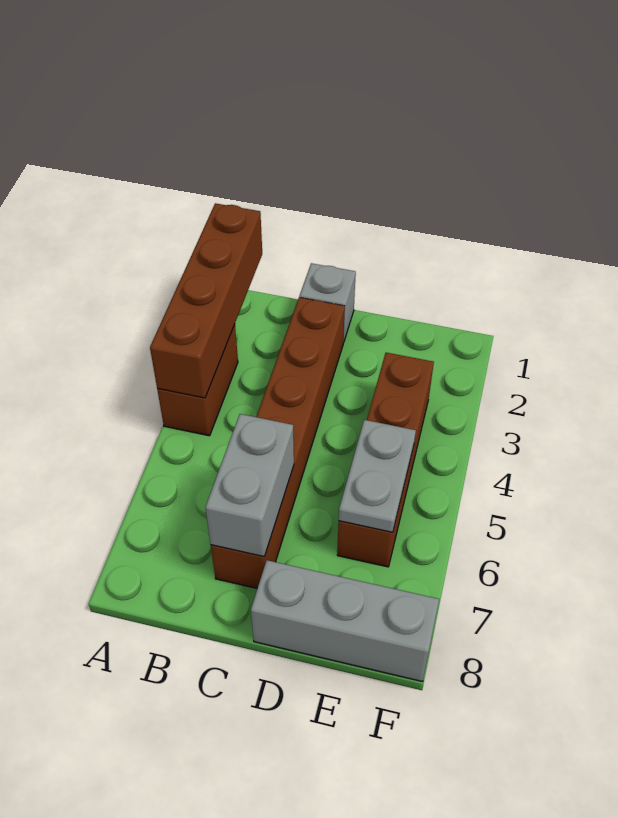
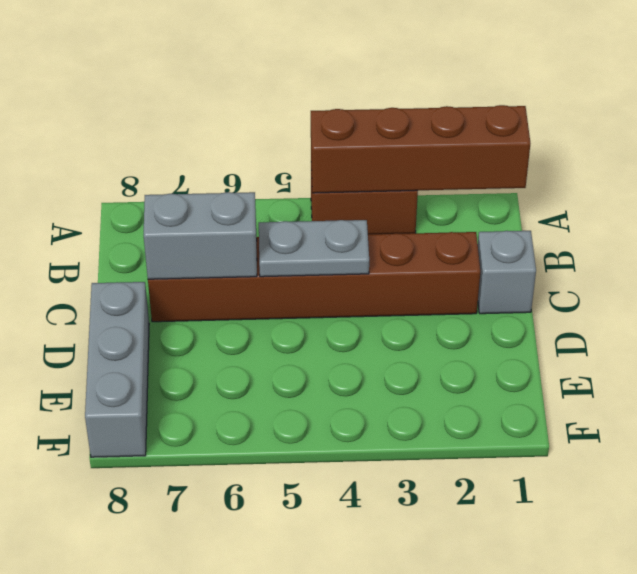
brown brick E3:E6 level 1 -> none
grey plate E5:E6 level 2 -> grey plate C4:C5 level 2

